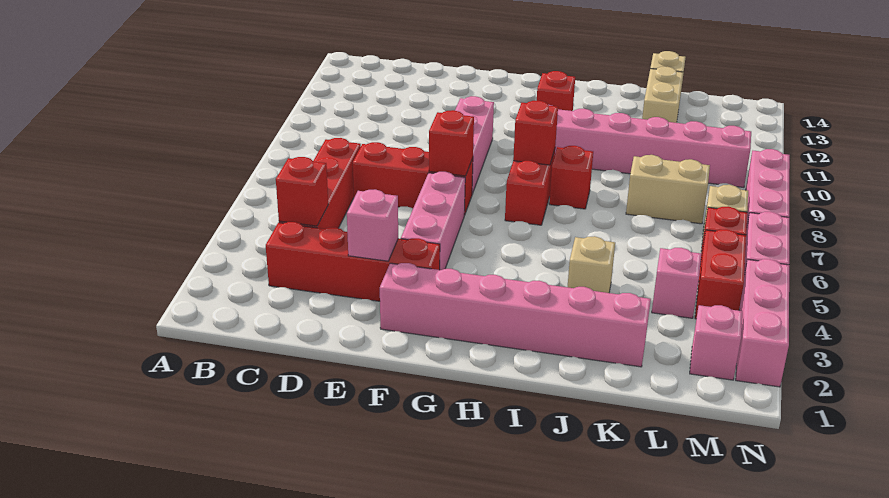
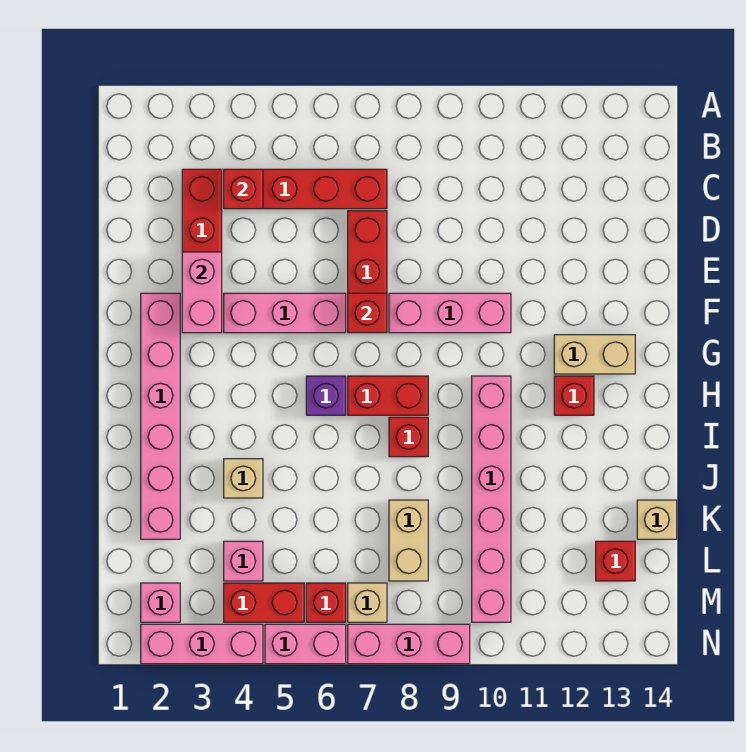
pink brick E3 level 2 -> pink brick E3:F3 level 2
none -> purple brick H6 level 1
red brick H8 level 2 -> red brick L13 level 1
tan brick K12:K13 level 1 -> tan brick G12:G13 level 1

